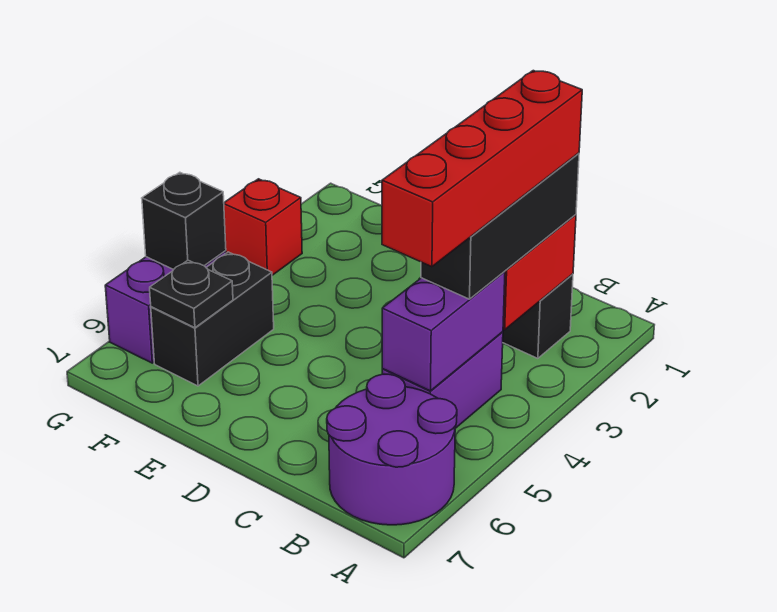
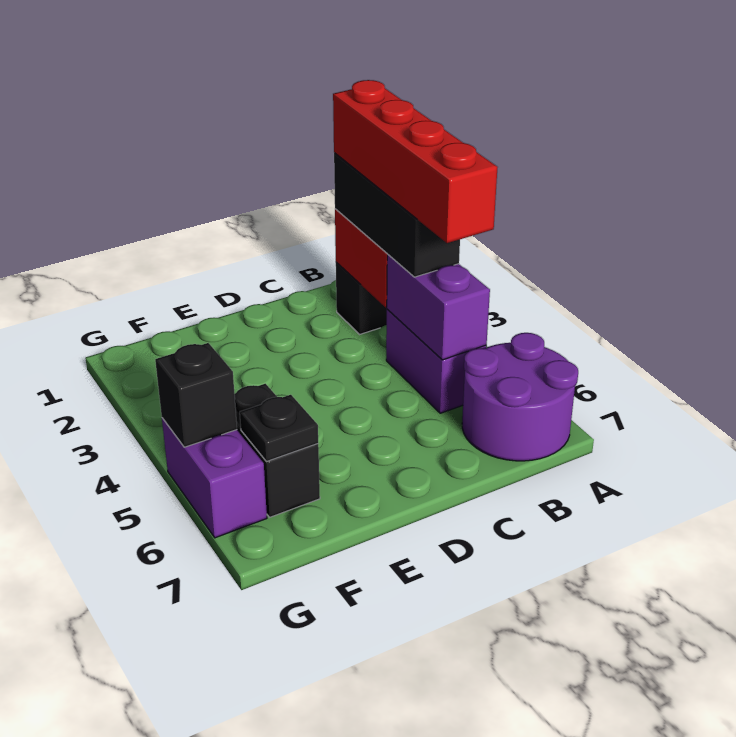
red brick G3 level 1 -> none

